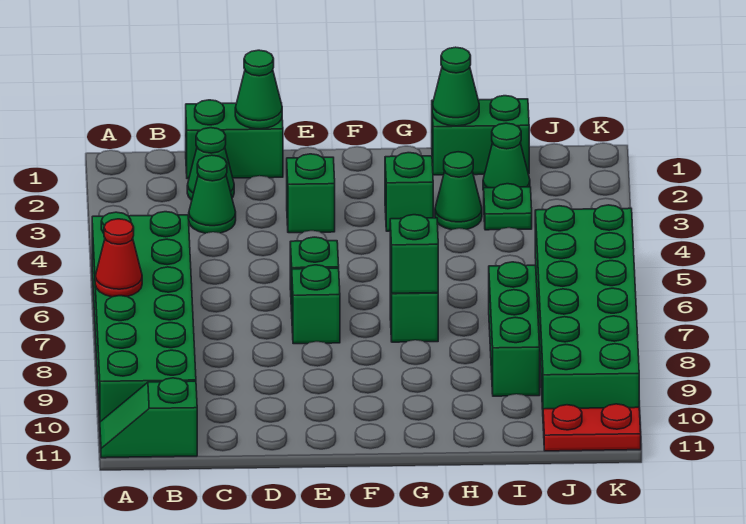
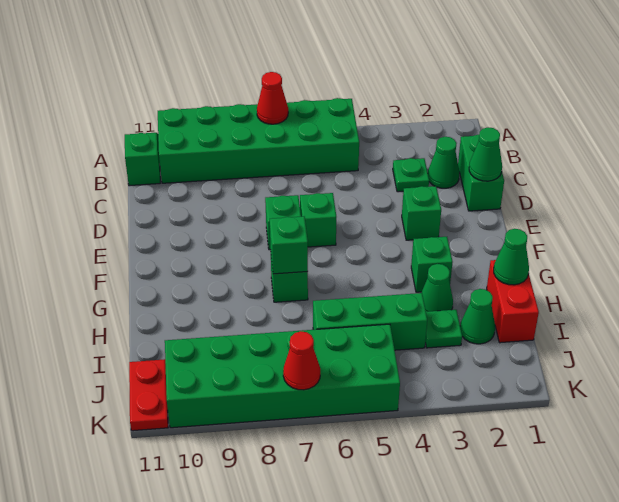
green cone C3 level 1 -> green plate C3 level 1
green brick H1:I1 level 1 -> red brick H1:I1 level 1
green brick I7:I9 level 1 -> green brick I4:I6 level 1
none -> red cone K7 level 2

